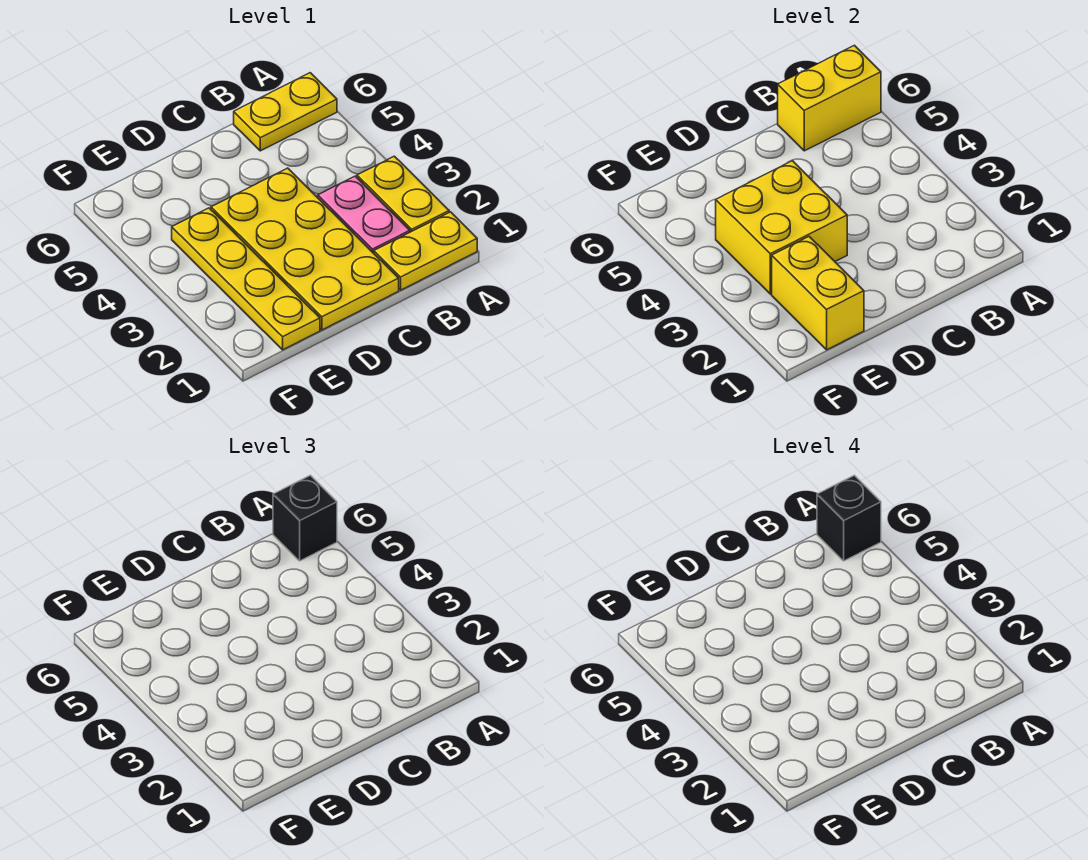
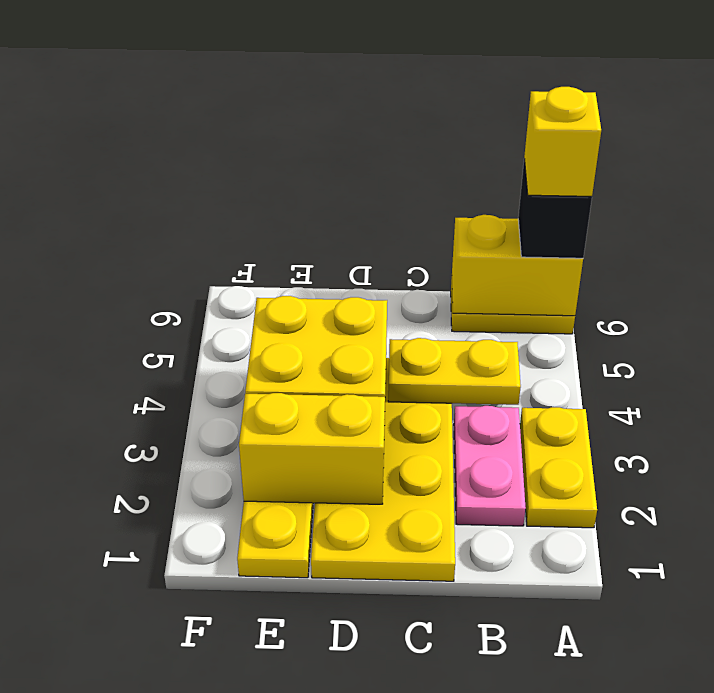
yellow plate A1:B1 level 1 -> yellow plate B4:C4 level 2
black brick A6 level 4 -> yellow brick A6 level 4
yellow brick E1:E2 level 2 -> yellow brick D2:E2 level 2

